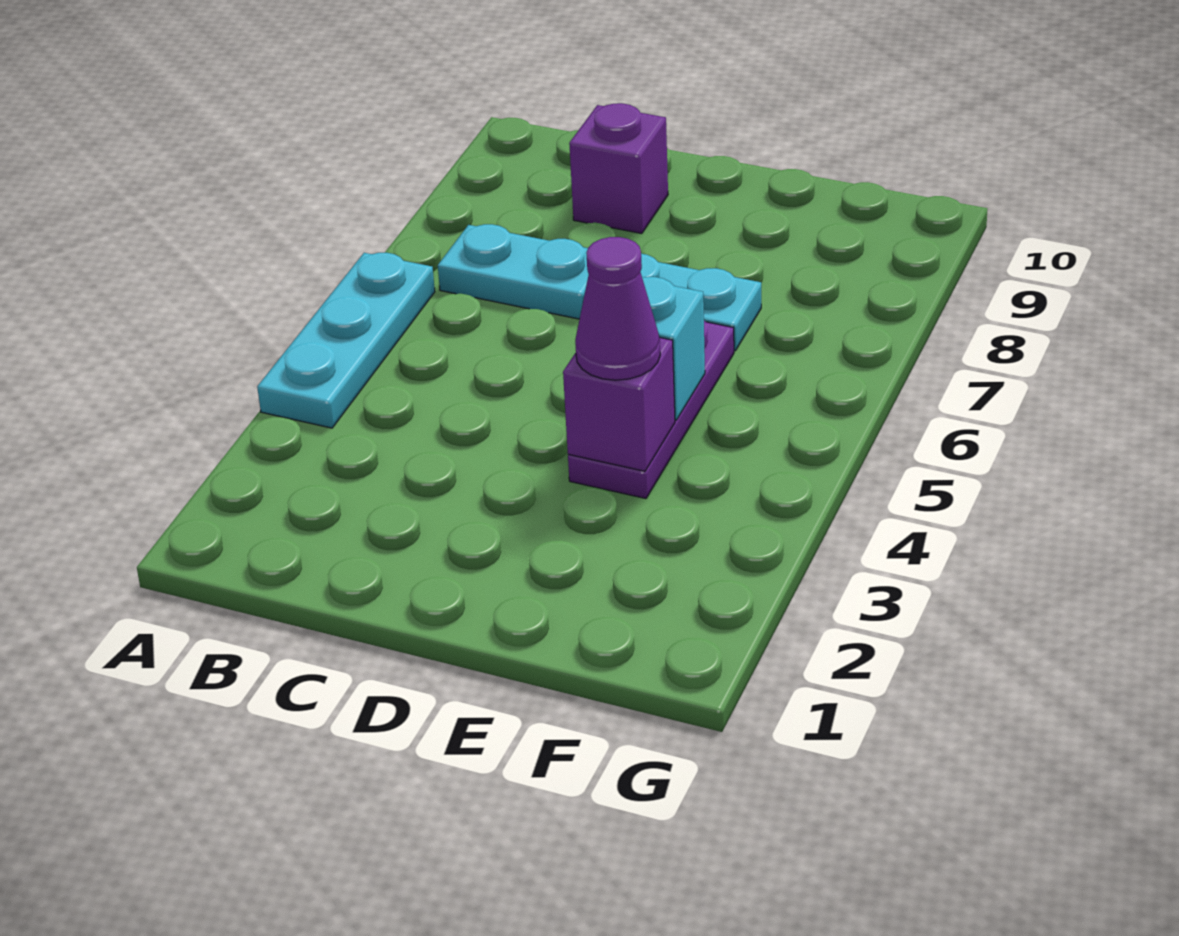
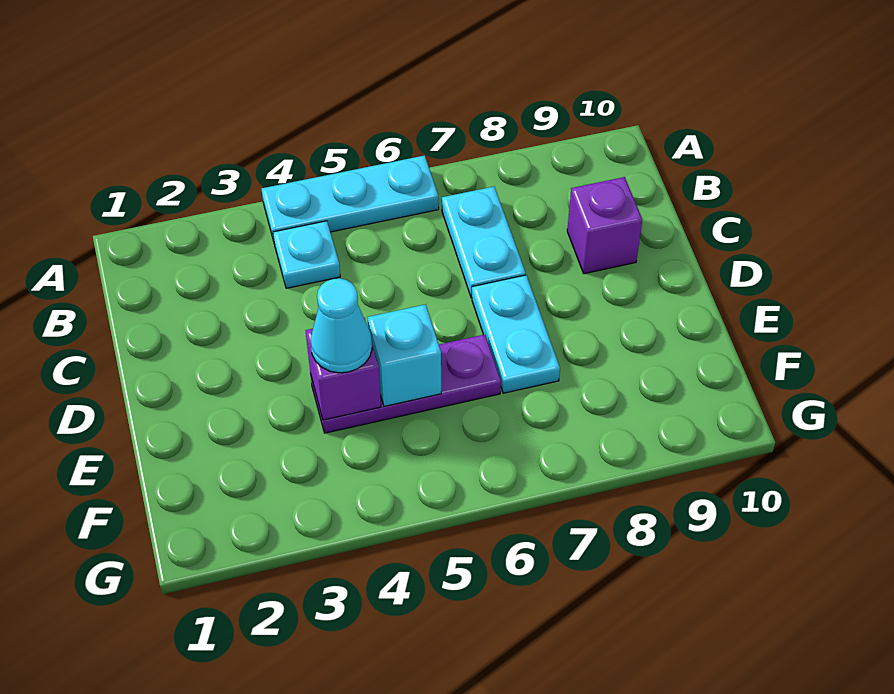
none -> cyan plate B4 level 1
purple cone E4 level 3 -> cyan cone E4 level 3

